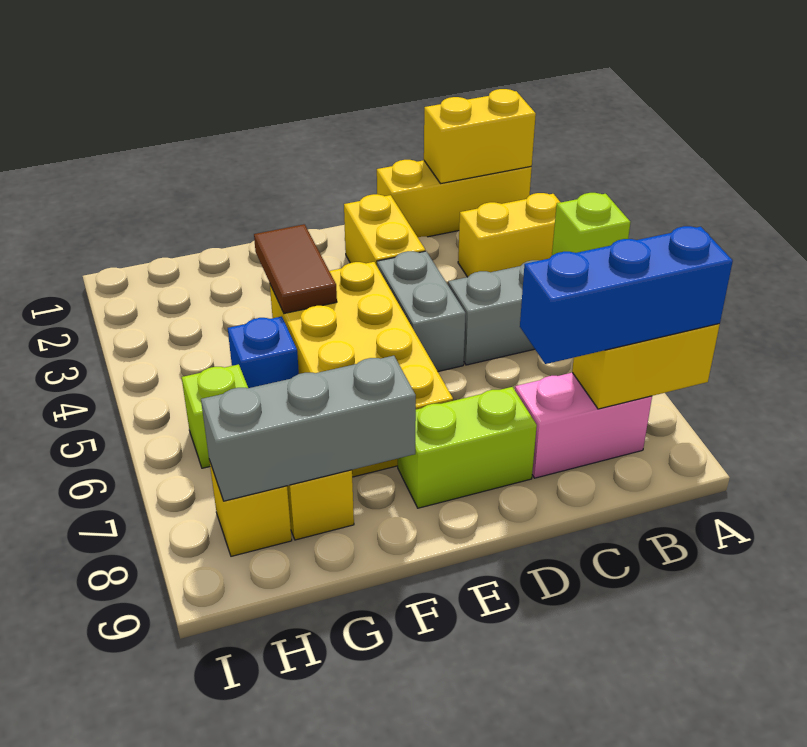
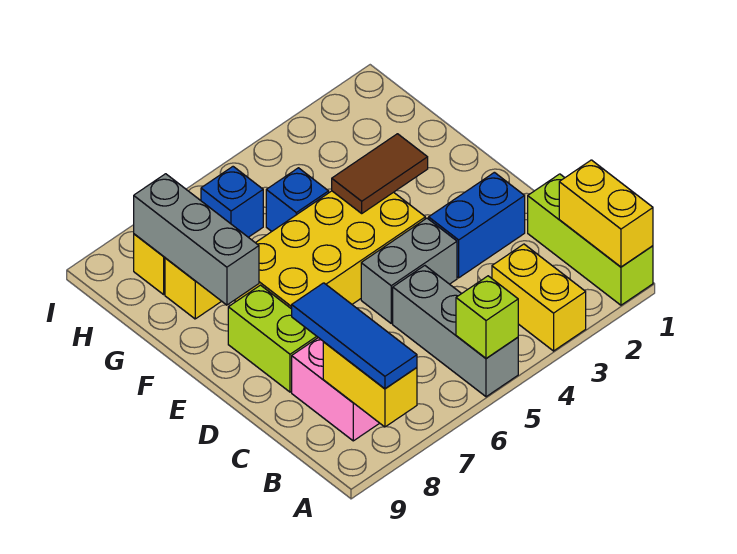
yellow brick A1:C1 level 1 -> lime brick A1:C1 level 1
blue brick A8:C8 level 3 -> blue tile A8:C8 level 3
yellow brick D2:D3 level 1 -> blue brick D2:D3 level 1
lime brick H6 level 1 -> blue brick H6 level 1

